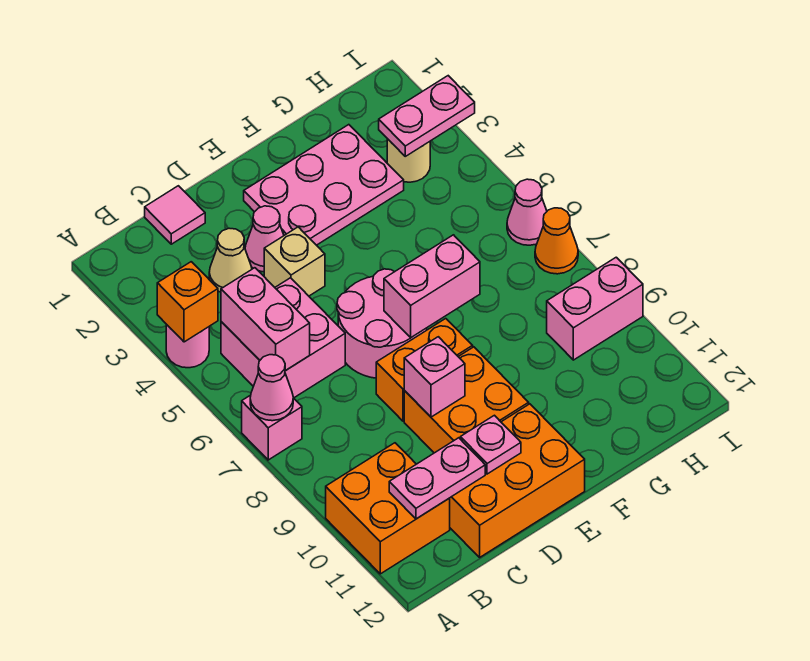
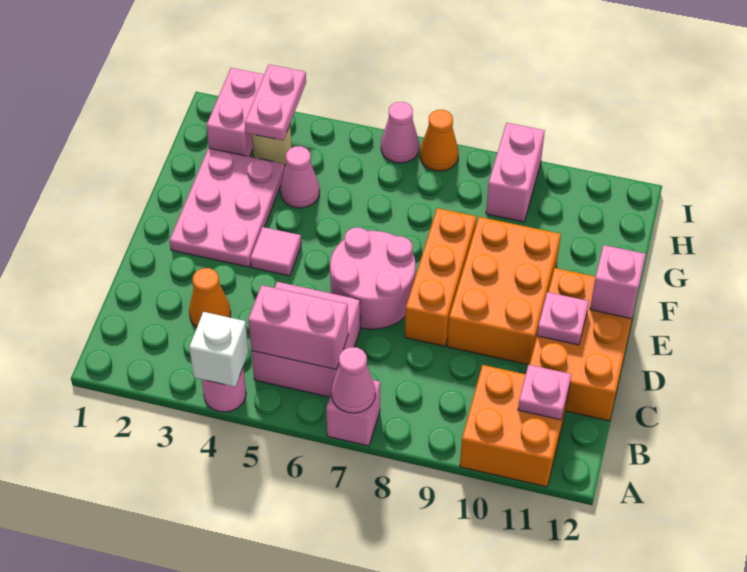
orange brick A4 level 2 -> white brick A4 level 2
pink plate B11:C11 level 2 -> pink plate B11 level 2
pink tile C1 level 1 -> pink tile E4 level 1
tan cone C3 level 1 -> orange cone C3 level 1
pink cone D3 level 1 -> pink cone G4 level 1
tan brick D4 level 1 -> none
orange brick D8:E8 level 1 -> orange brick D8:F8 level 1
orange brick D9:E10 level 1 -> orange brick D9:F10 level 1
pink brick D9 level 2 -> pink brick E12 level 2
pink brick E7:F7 level 2 -> pink brick H2:I2 level 1

